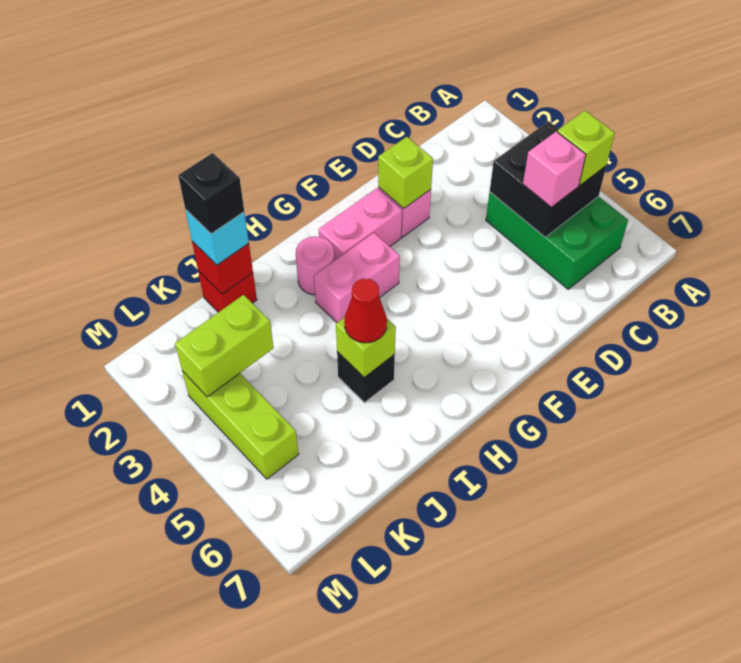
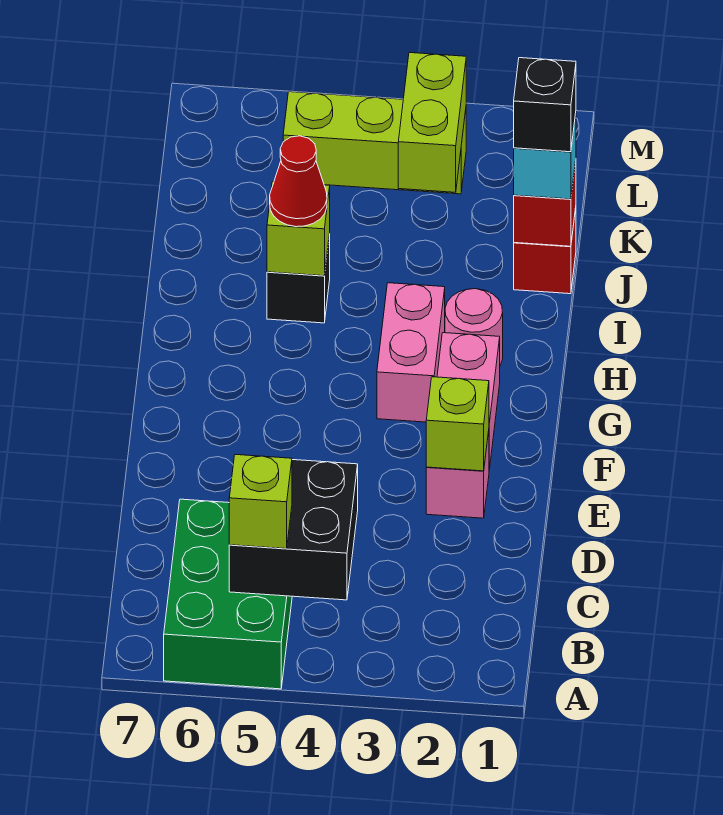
green brick B4:C6 level 1 -> green brick A5:C6 level 1
pink brick C5 level 3 -> none

